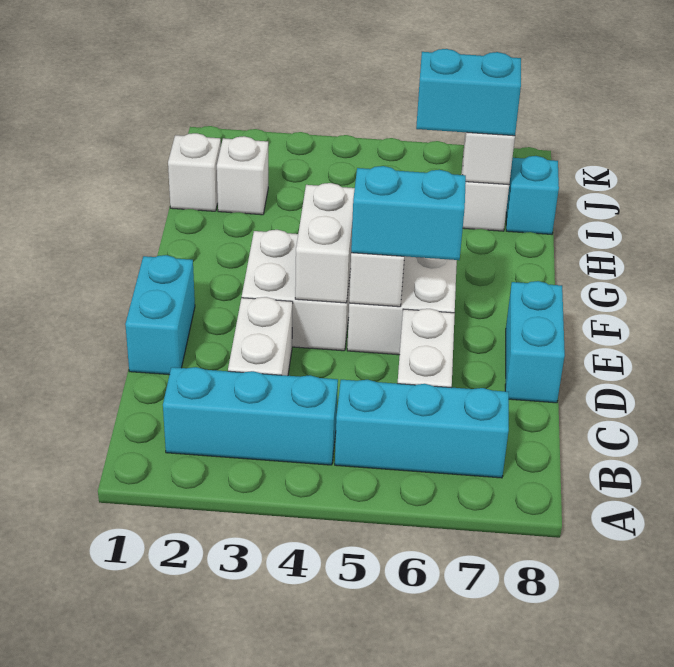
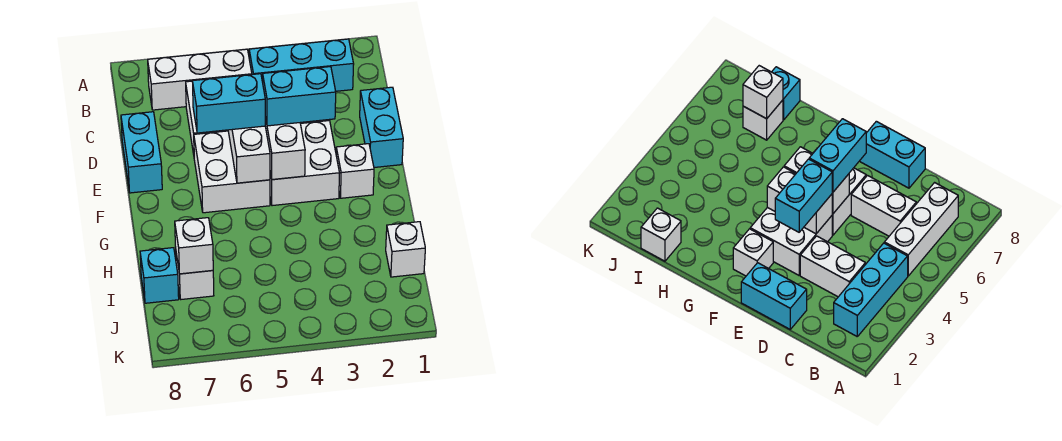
cyan brick B5:B7 level 1 -> white brick B5:B7 level 1
white brick I2 level 1 -> white brick F2 level 1
cyan brick I6:I7 level 3 -> cyan brick E3:E4 level 3

